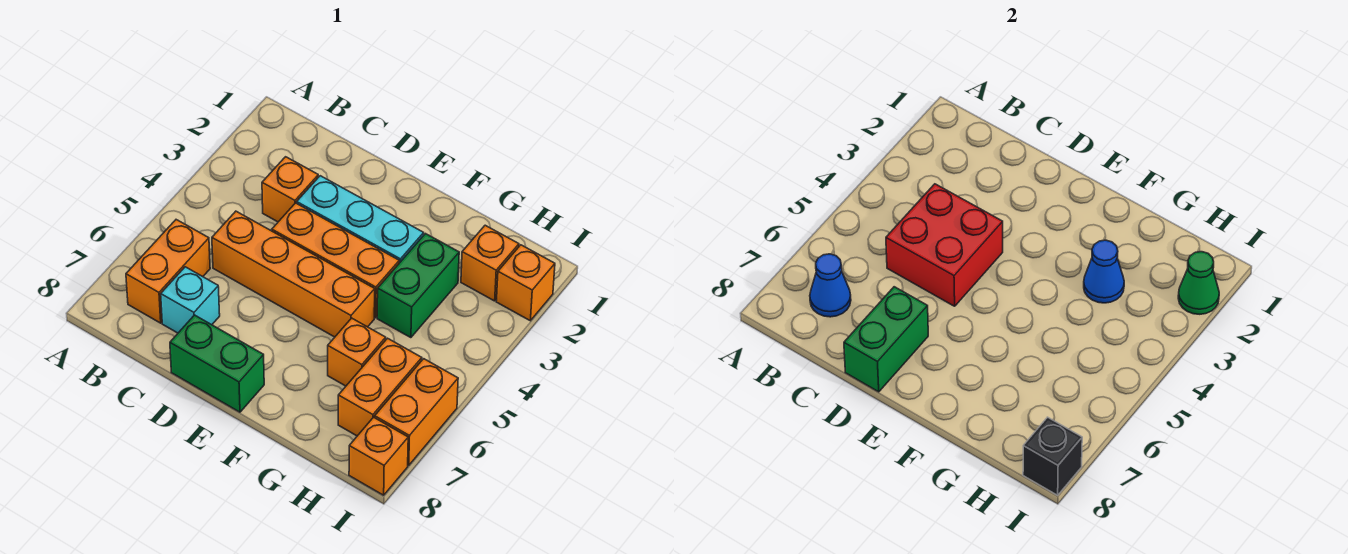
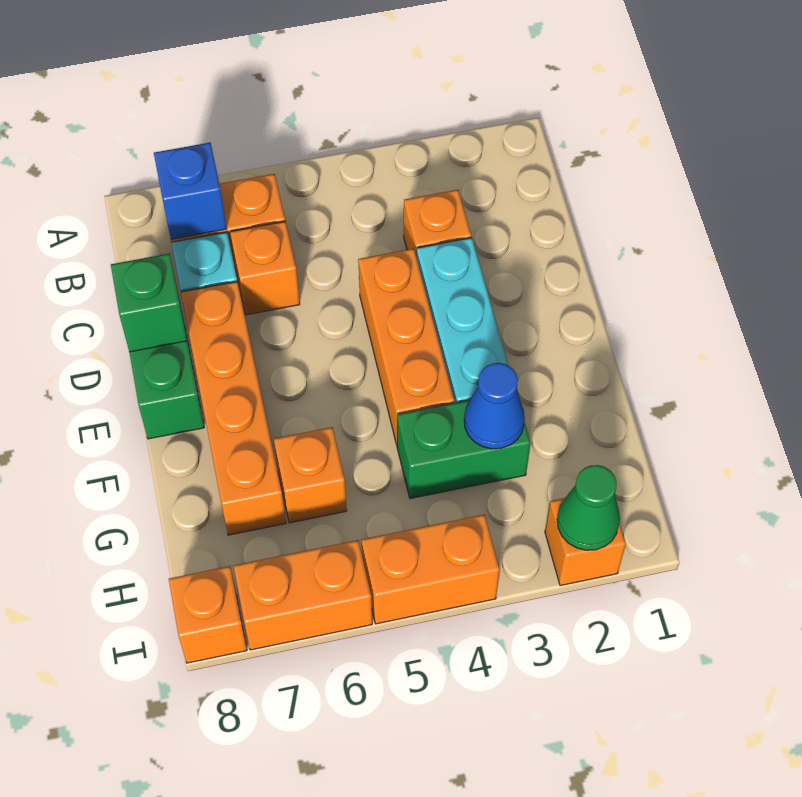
blue cone B7 level 2 -> blue brick B7 level 2
red brick C4:D5 level 2 -> none
orange brick C5:F5 level 1 -> orange brick D7:G7 level 1
green brick D7:D8 level 2 -> green brick D8 level 2
orange brick H2 level 1 -> orange brick C6 level 1
orange brick H6:H7 level 1 -> orange brick I4:I5 level 1
black brick I8 level 2 -> none

